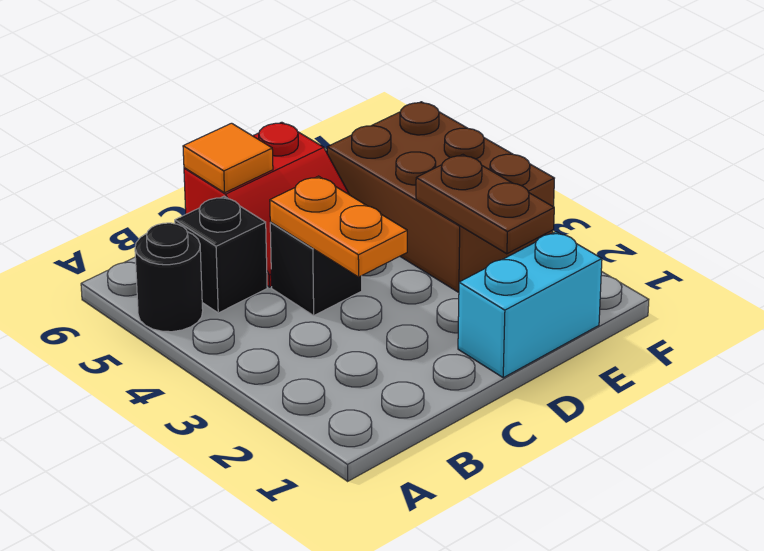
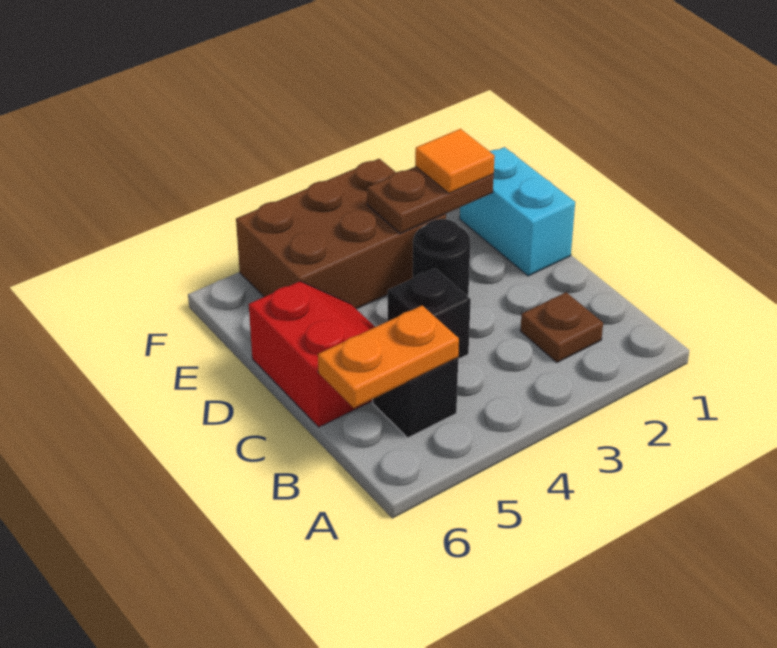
black round brick A5 level 1 -> black round brick D3 level 1
none -> brown plate B2 level 1
orange plate C3:C4 level 2 -> orange plate B5:B6 level 2
orange tile C6 level 2 -> orange tile E2 level 3

